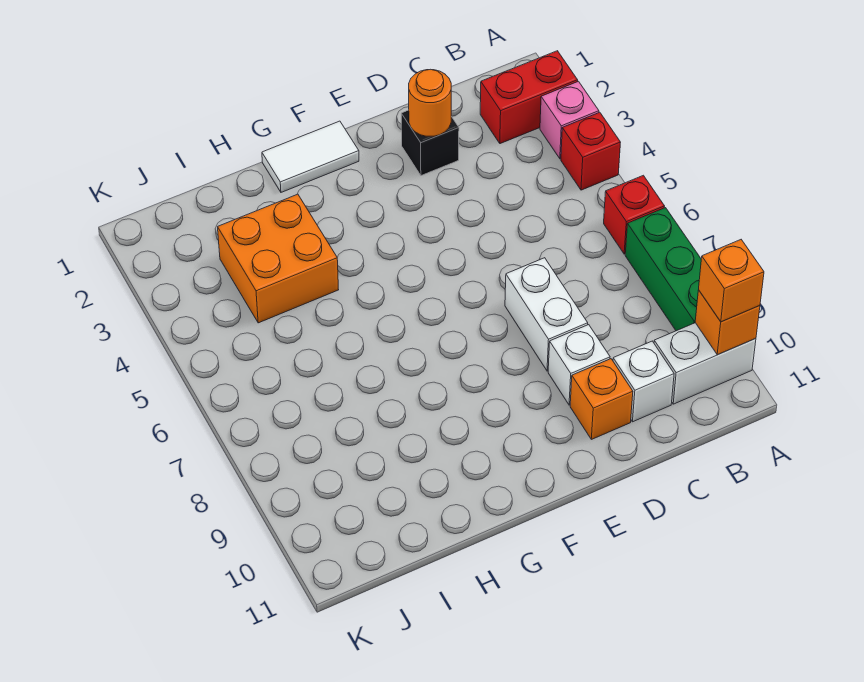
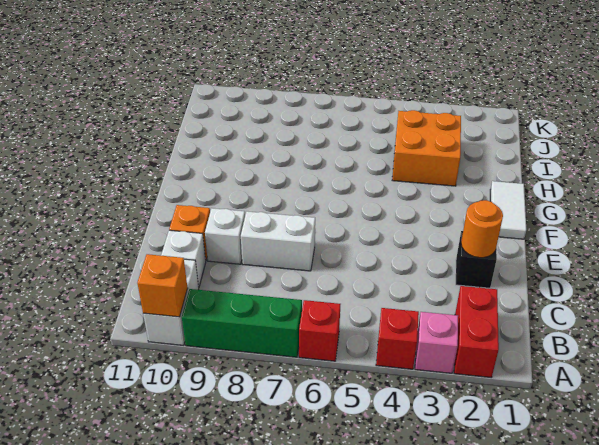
orange brick A10 level 3 -> none

